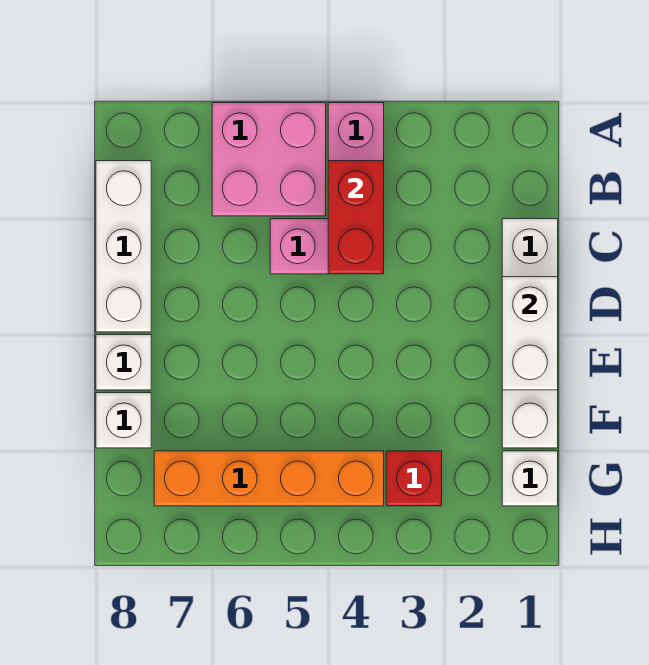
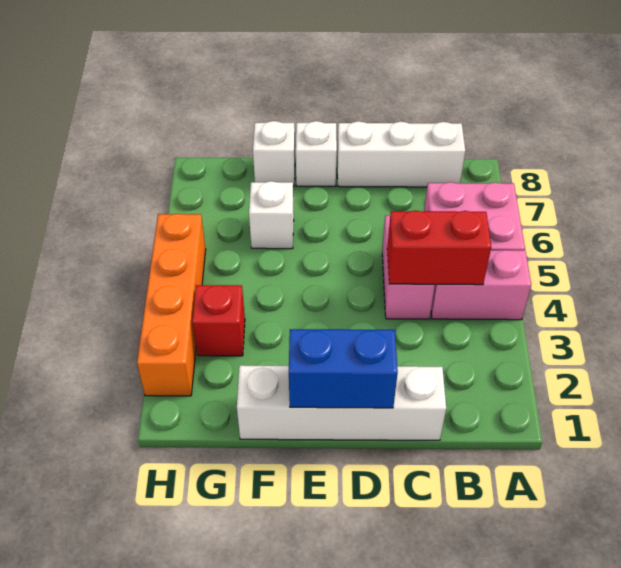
white brick D1:E1 level 2 -> blue brick D1:E1 level 2
white brick G1 level 1 -> white brick F6 level 1
orange brick G4:G7 level 1 -> orange brick H2:H5 level 1

